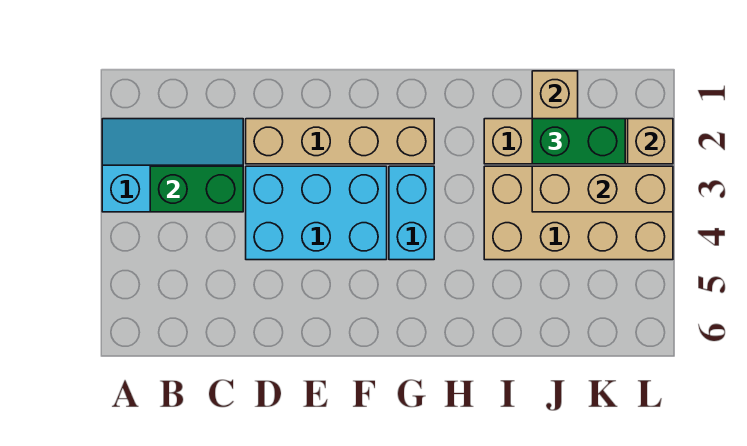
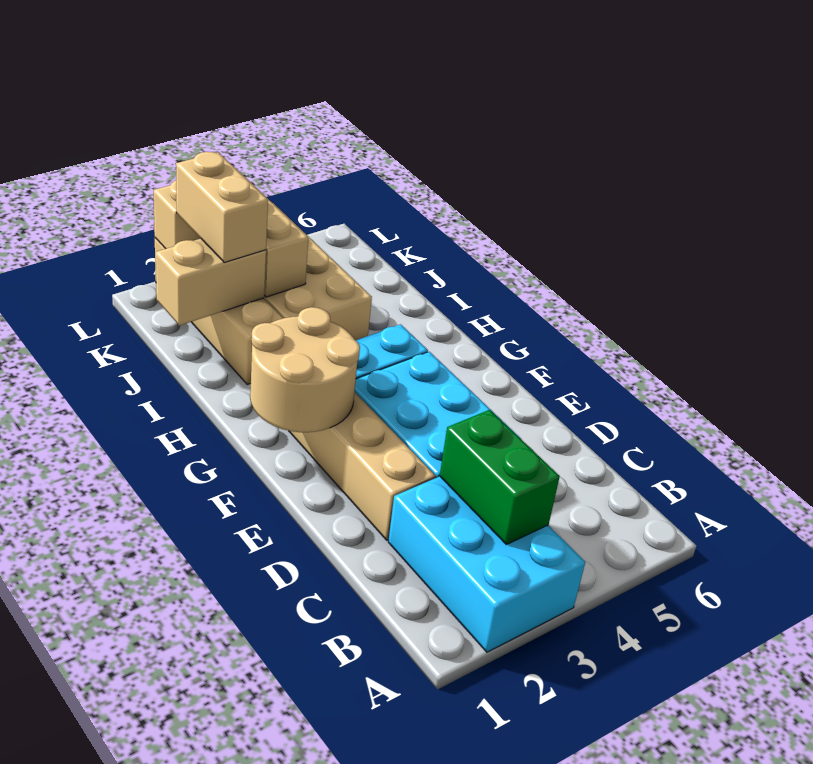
cyan slope A2:C3 level 1 top 3 -> cyan brick A2:C3 level 1
none -> tan round brick F1:G2 level 2
green brick J2:K2 level 3 -> tan brick J2:K2 level 3

